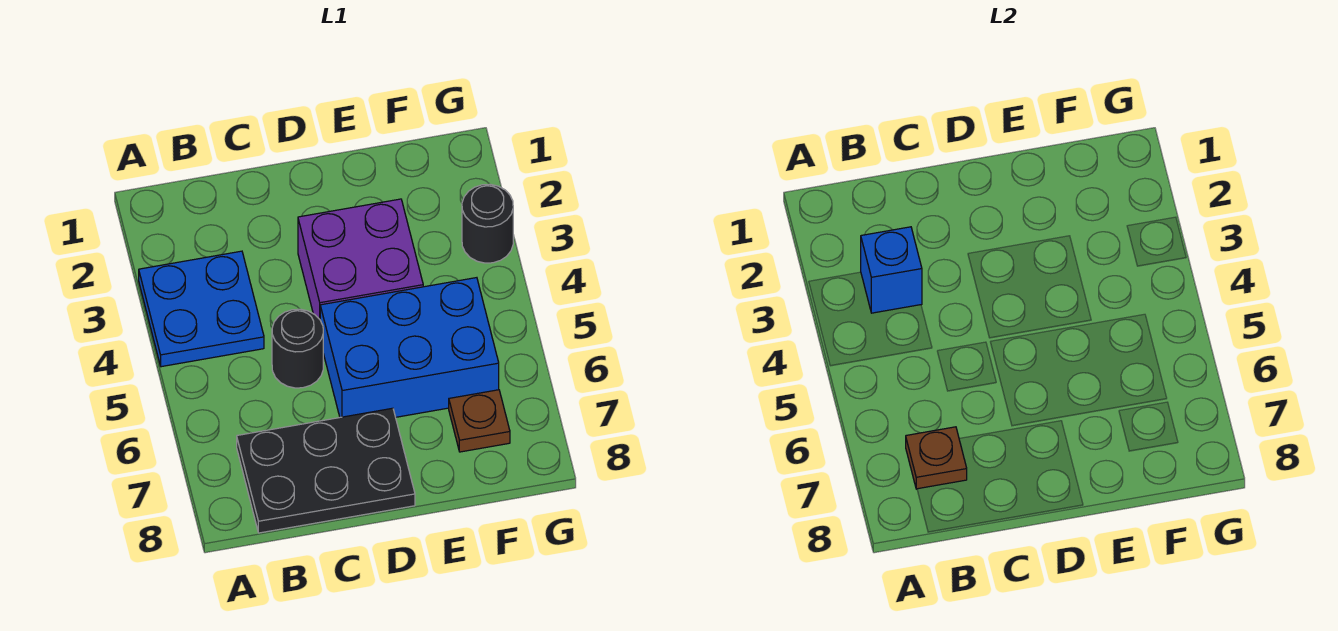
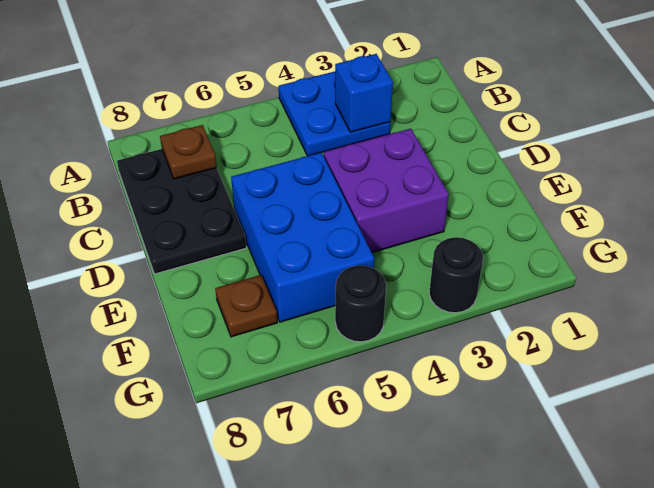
black round brick C5 level 1 -> black round brick G5 level 1

